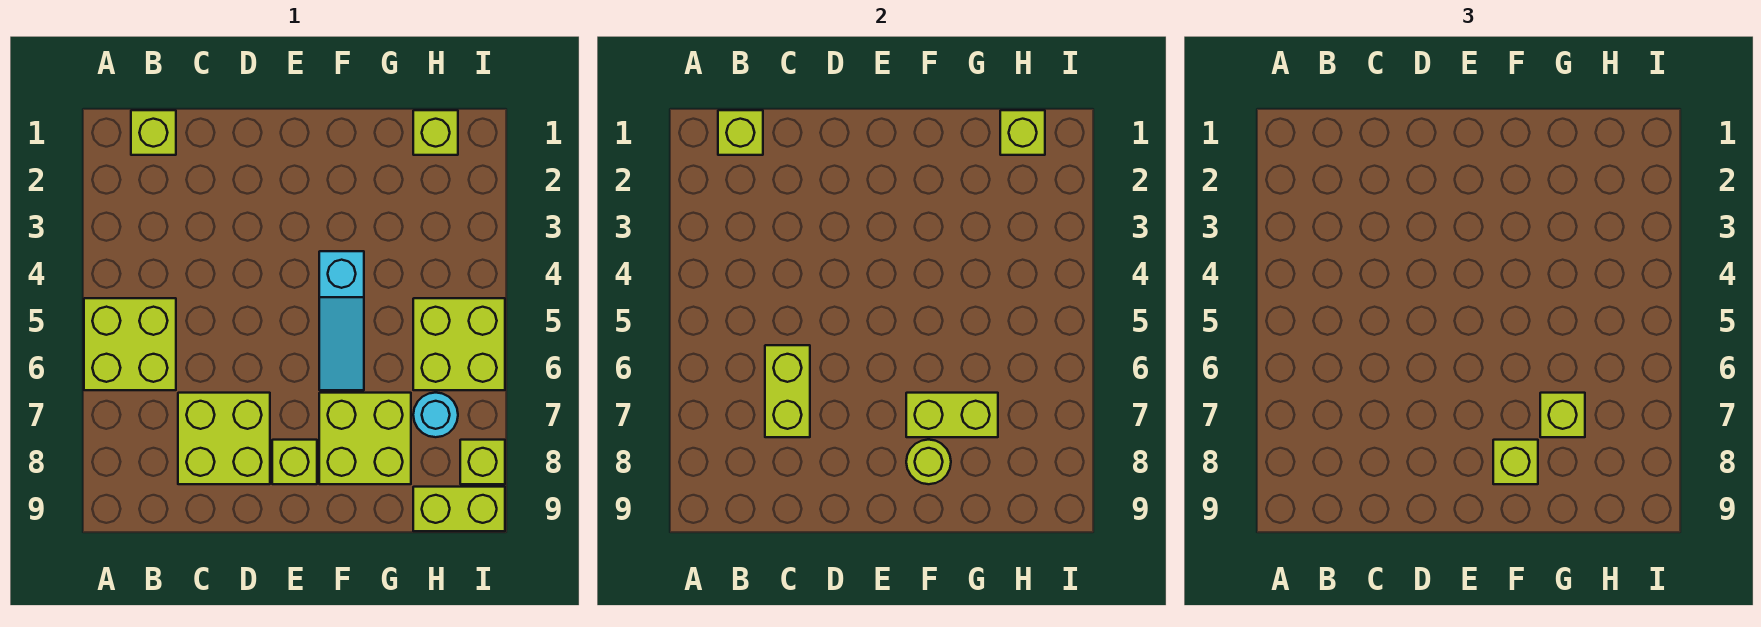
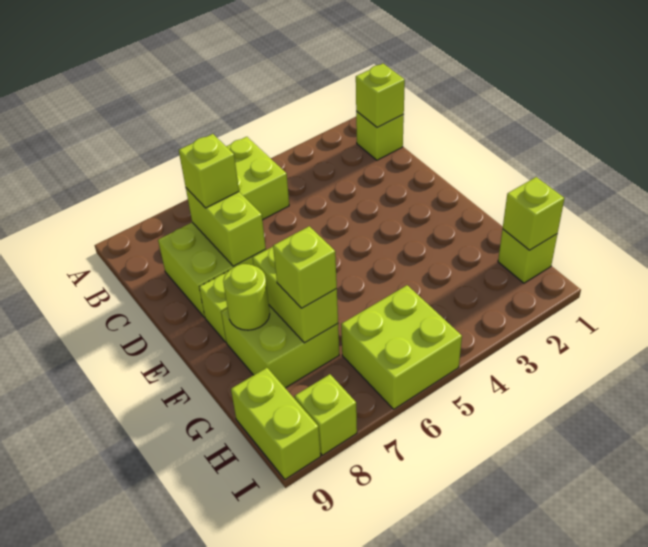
lime brick C6:C7 level 2 -> lime brick C7:D7 level 2
cyan slope F4:F6 level 1 top 4 -> none
lime brick F8 level 3 -> lime brick C7 level 3
cyan round brick H7 level 1 -> none

